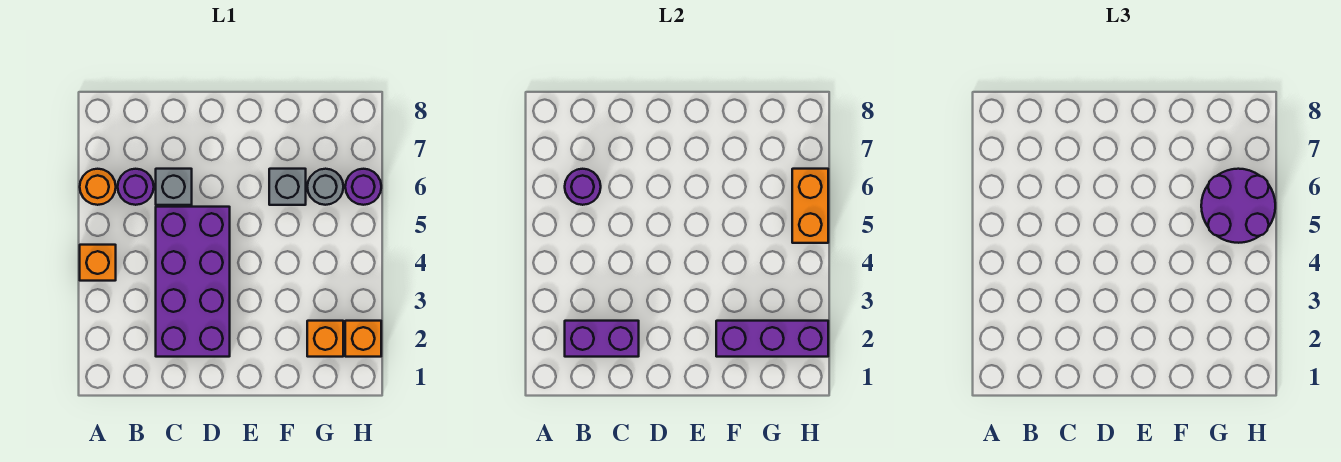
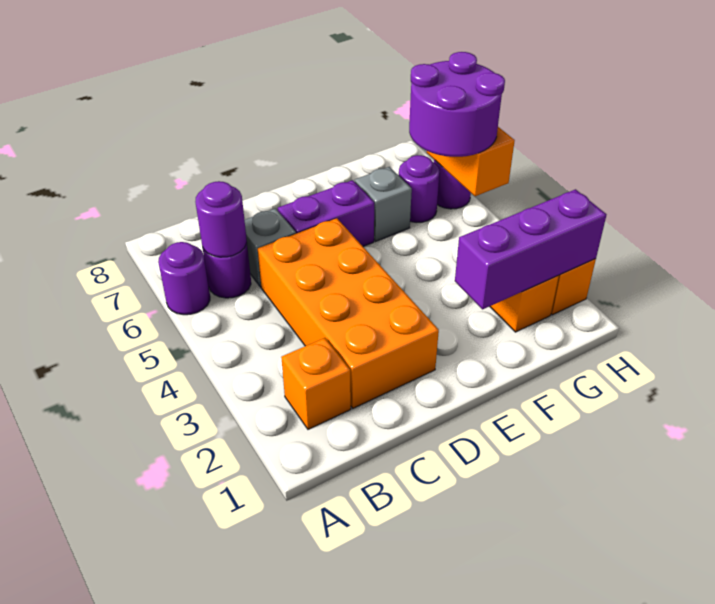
orange brick A4 level 1 -> orange brick B2 level 1
orange round brick A6 level 1 -> purple round brick A6 level 1
purple brick B2:C2 level 2 -> purple brick D6:E6 level 1
purple brick C2:D5 level 1 -> orange brick C2:D5 level 1
grey round brick G6 level 1 -> purple round brick G6 level 1

